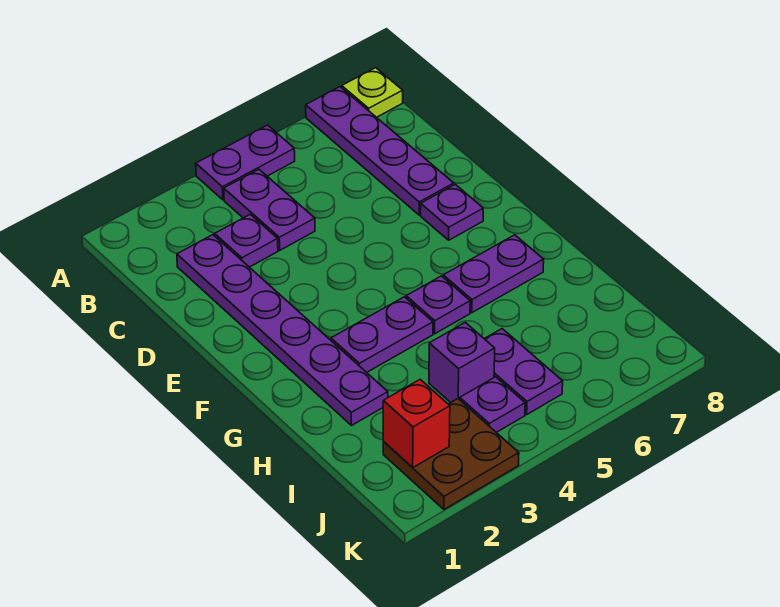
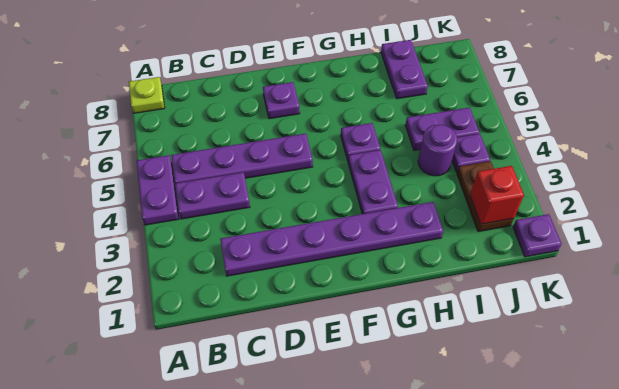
purple plate A7:D7 level 1 -> purple plate B5:E5 level 1
purple plate C3 level 1 -> purple plate K1 level 1
purple plate G6:G7 level 1 -> purple plate I7:I8 level 1
purple brick I4 level 1 -> purple round brick I4 level 1
brown plate J2:K3 level 1 -> brown plate J2:J3 level 1

